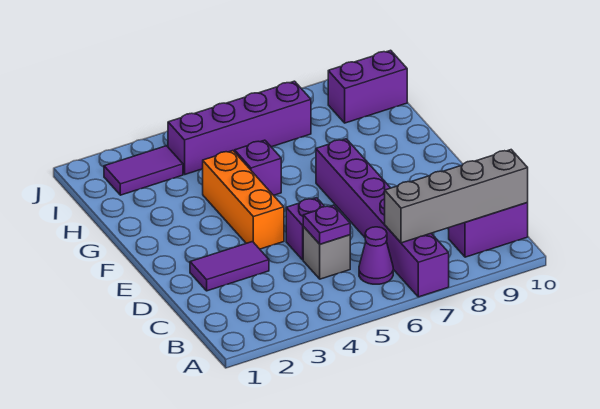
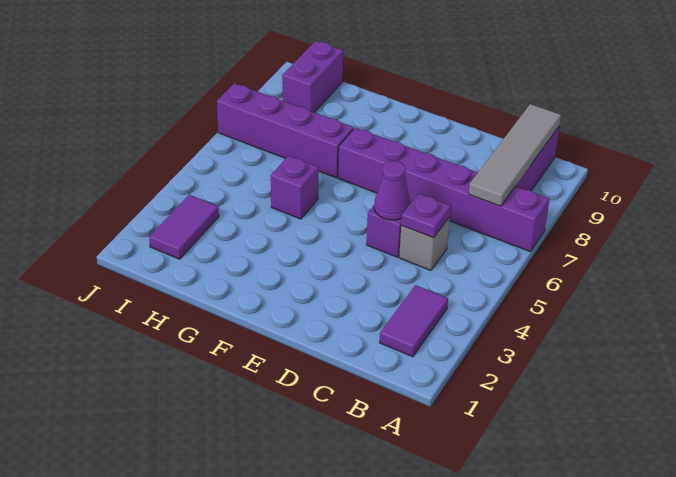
purple cone B6 level 1 -> purple cone D5 level 2
grey brick B7:B10 level 2 -> grey tile B7:B10 level 2
purple tile D2:D3 level 1 -> purple tile B2:B3 level 1
orange brick E4:G4 level 1 -> none
purple brick I4:I7 level 1 -> purple brick G7:J7 level 1

